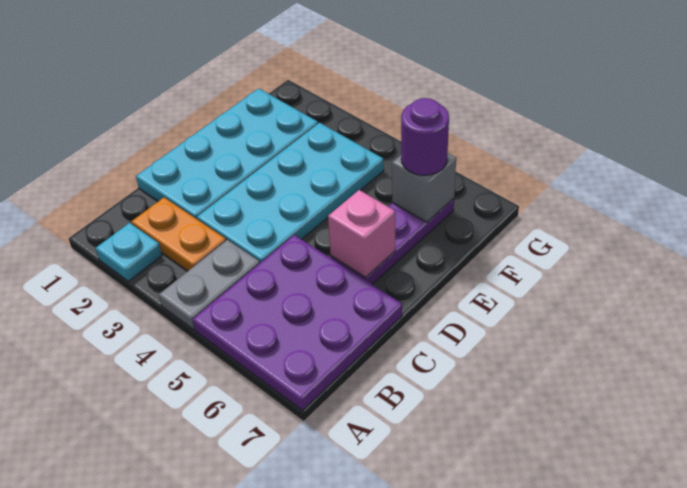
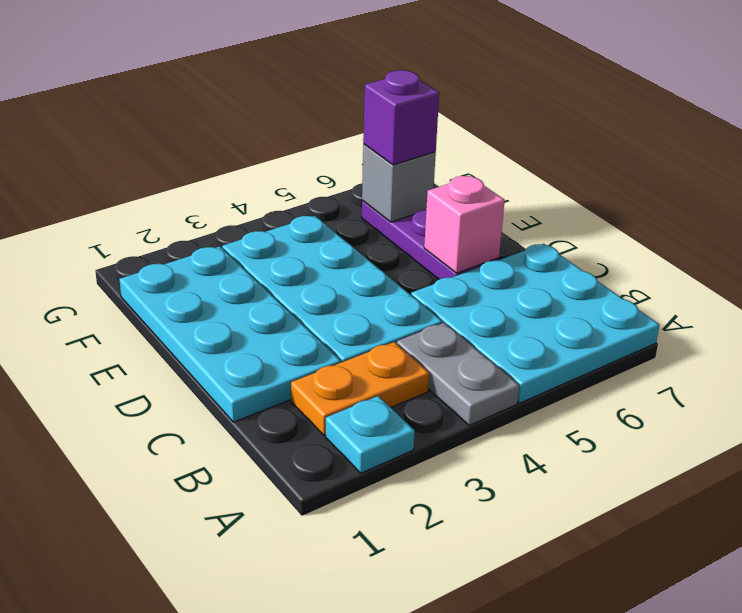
purple plate A5:C7 level 1 -> cyan plate A5:C7 level 1
purple round brick F6 level 3 -> purple brick F6 level 3

